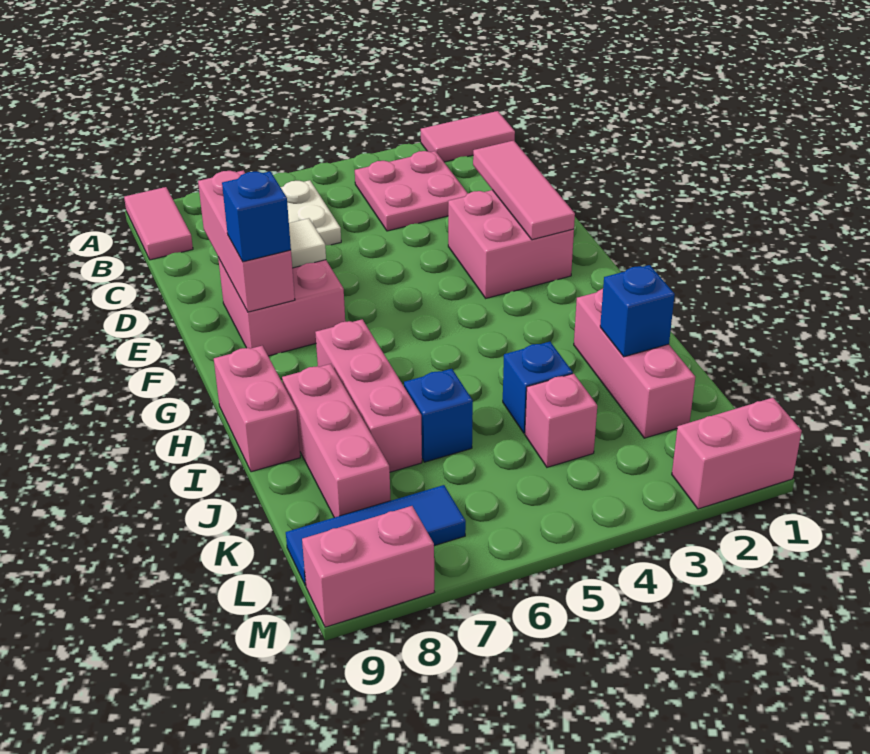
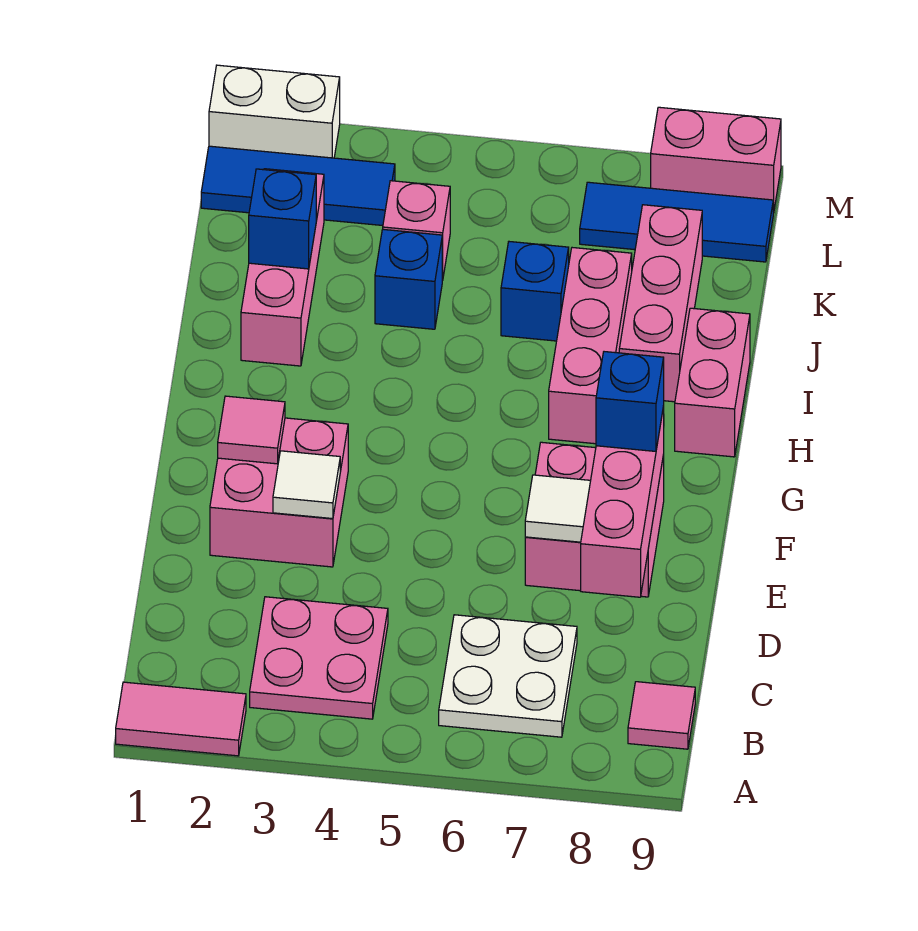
pink tile A9:B9 level 1 -> pink tile B9 level 1
pink tile D2:F2 level 2 -> pink tile F2 level 2
none -> white tile E3 level 2
none -> blue tile L1:L3 level 1
pink brick M1:M2 level 1 -> white brick M1:M2 level 1

